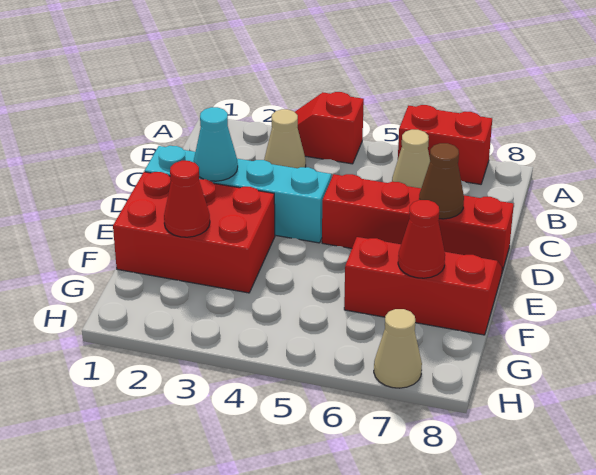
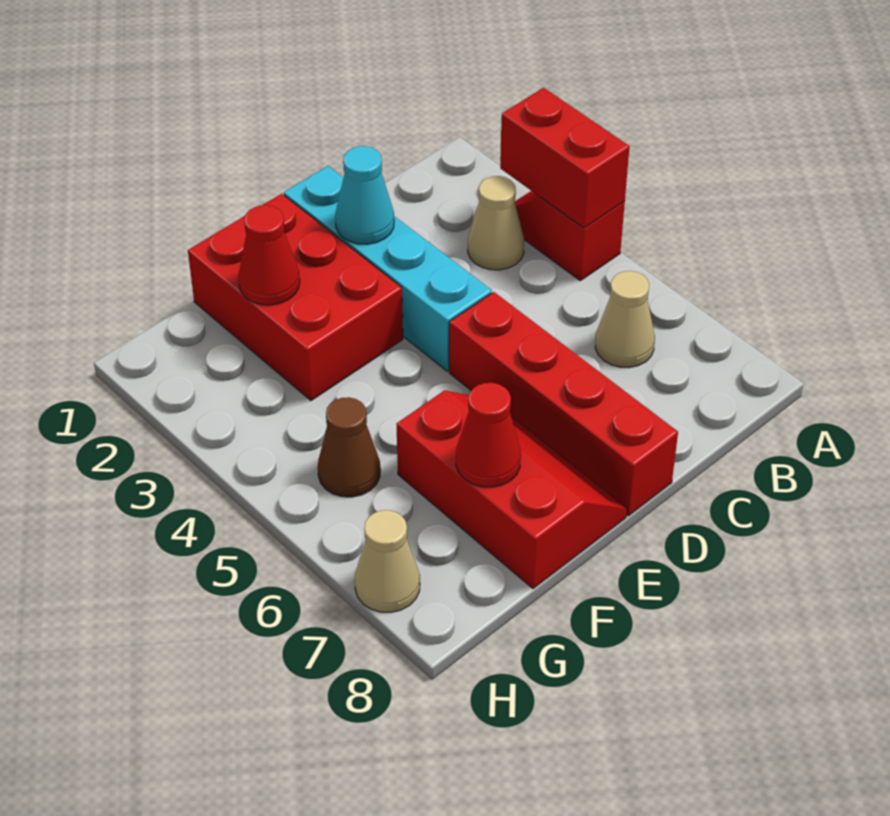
red brick A6:A7 level 1 -> red brick A3:A4 level 2
brown cone D7 level 2 -> brown cone G5 level 1

